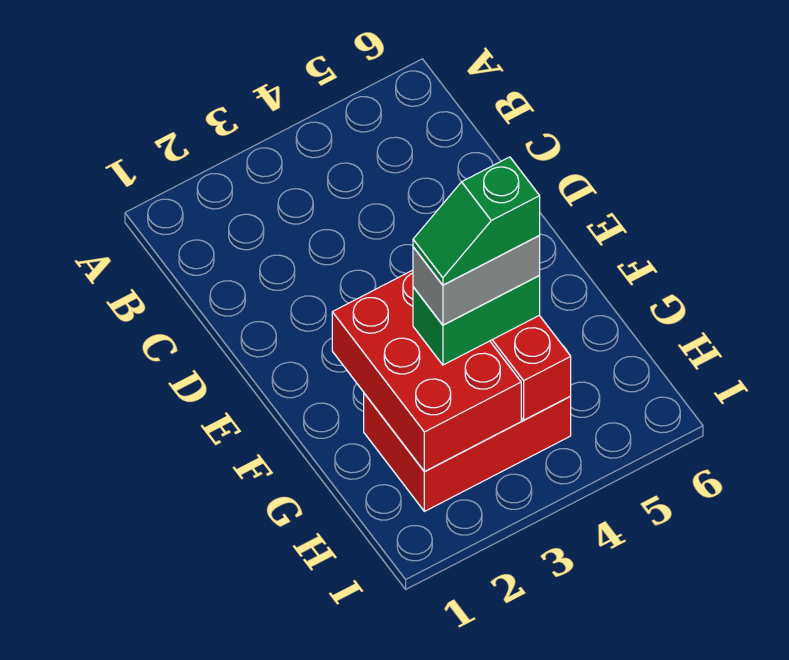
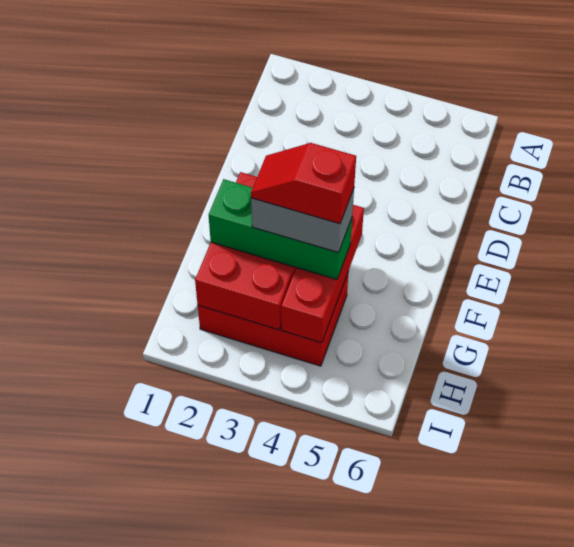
green brick G3:G4 level 3 -> green brick G2:G4 level 3
green slope G3:G4 level 5 top 4 -> red slope G3:G4 level 5 top 4

